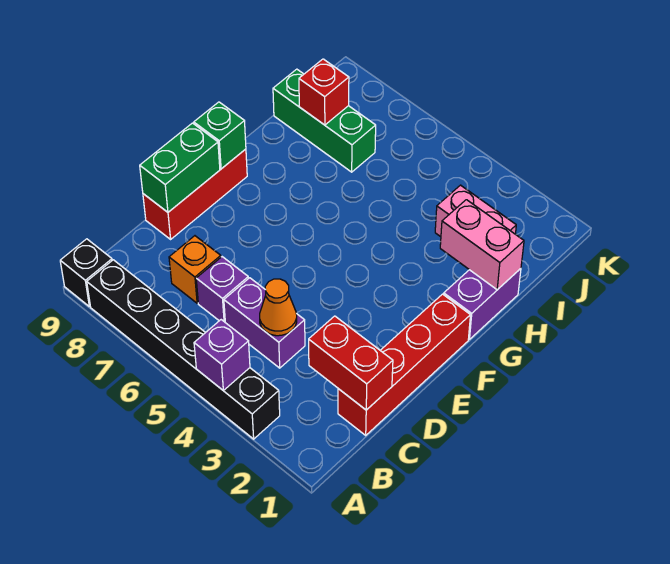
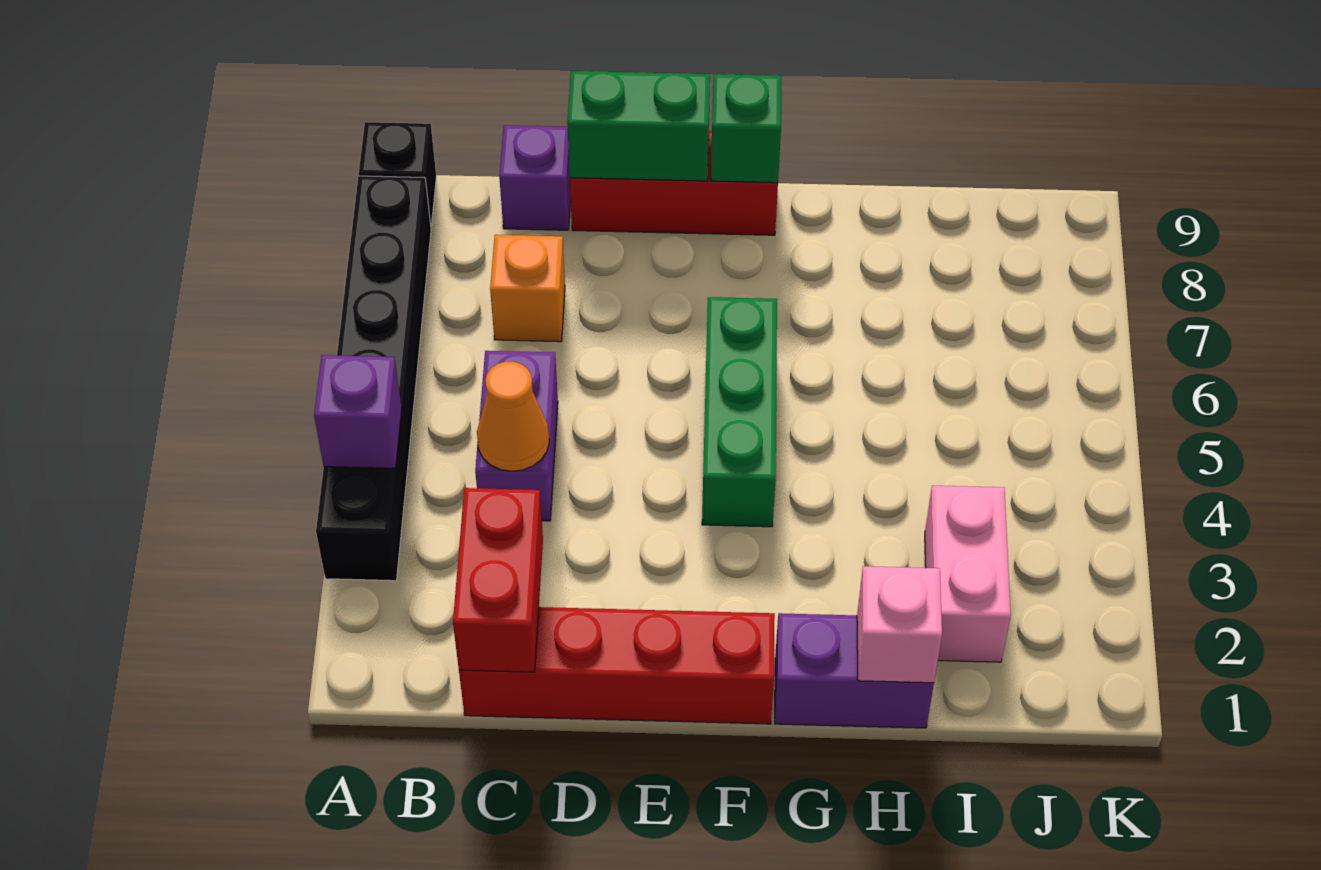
purple brick C6 level 1 -> purple brick C9 level 1
pink brick H1:H2 level 2 -> pink brick H1 level 2
green brick I7:I9 level 1 -> green brick F4:F6 level 1
red brick I8 level 2 -> none

